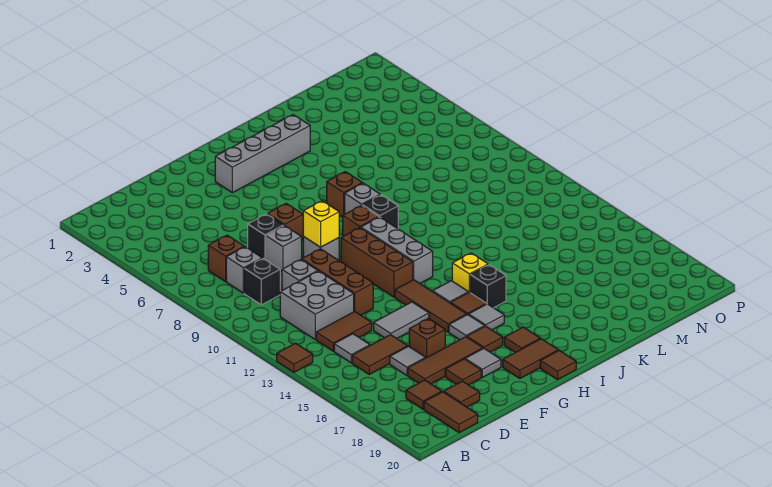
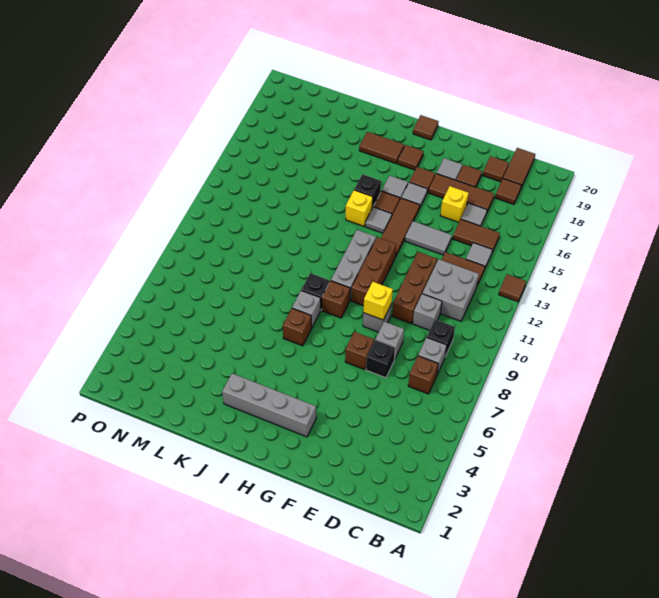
brown brick E16 level 1 -> yellow brick E16 level 1
brown tile G19:H19 level 1 -> brown tile I18:J18 level 1

